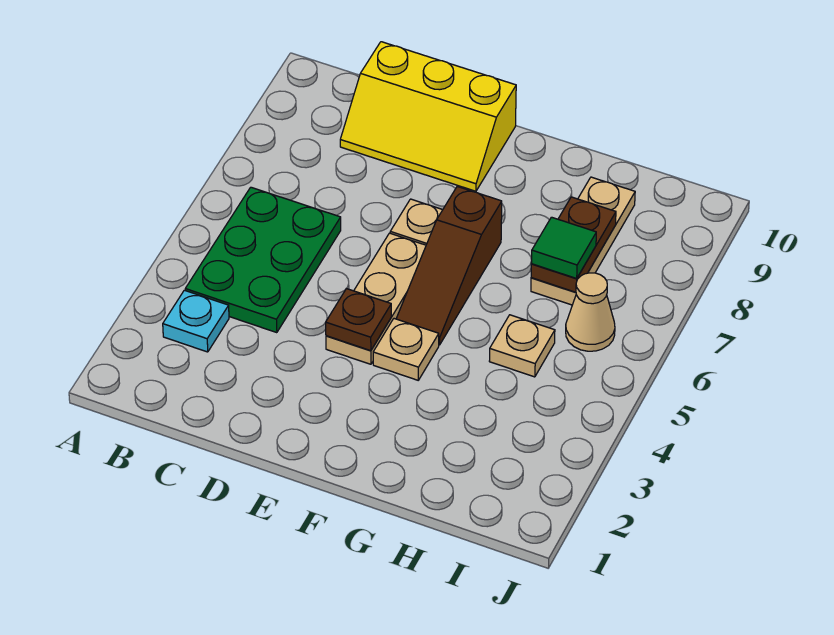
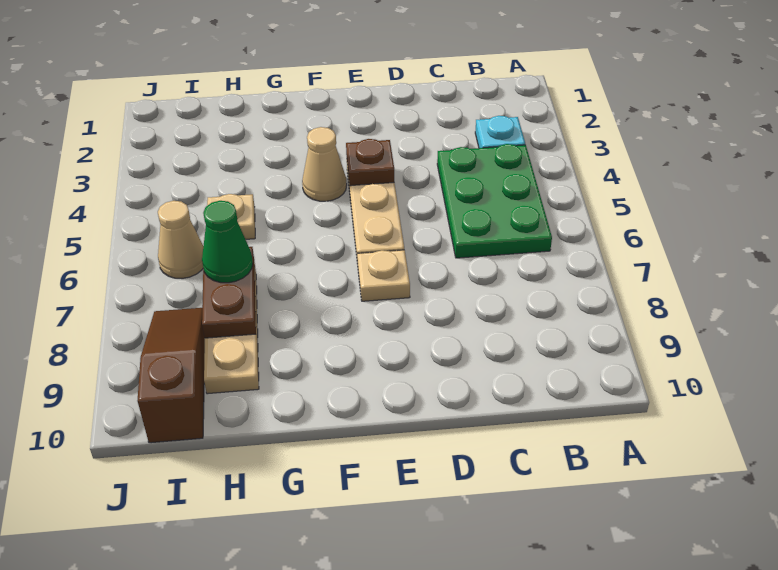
yellow slope C9:E10 level 1 top 10 -> none
tan plate F4 level 1 -> tan cone F4 level 1
brown slope F5:F7 level 1 top 7 -> brown slope I8:I10 level 1 top 10
green tile H7 level 3 -> green cone H7 level 3

